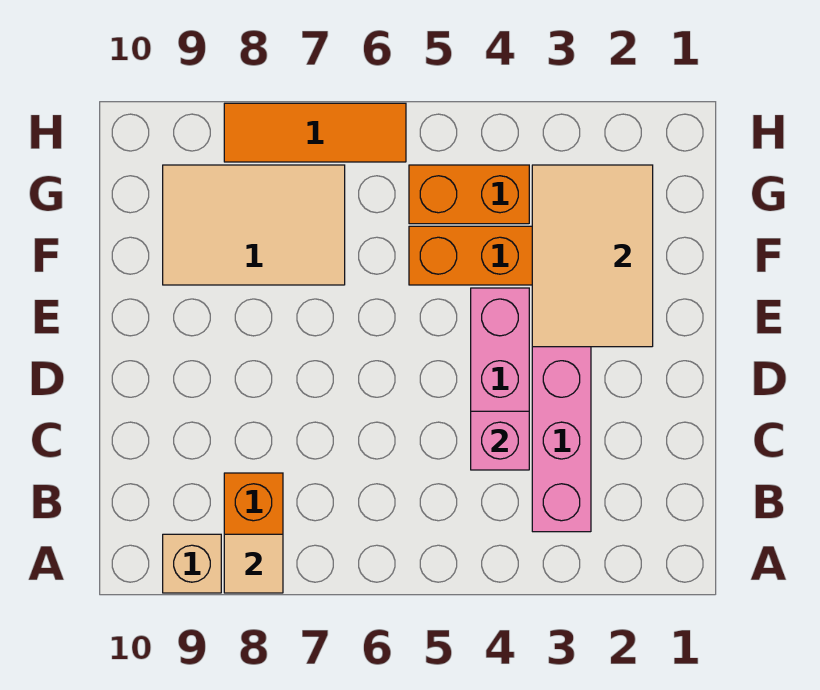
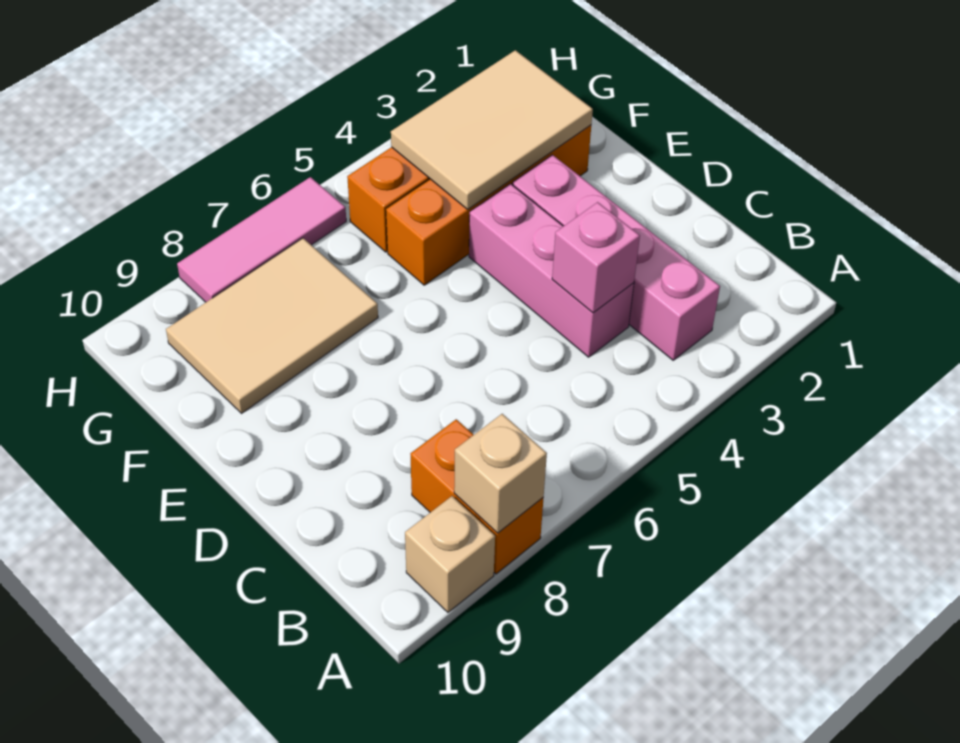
tan tile A8 level 2 -> tan brick A8 level 2
tan tile E2:G3 level 2 -> tan tile F2:G4 level 2
orange tile H6:H8 level 1 -> pink tile H6:H8 level 1

